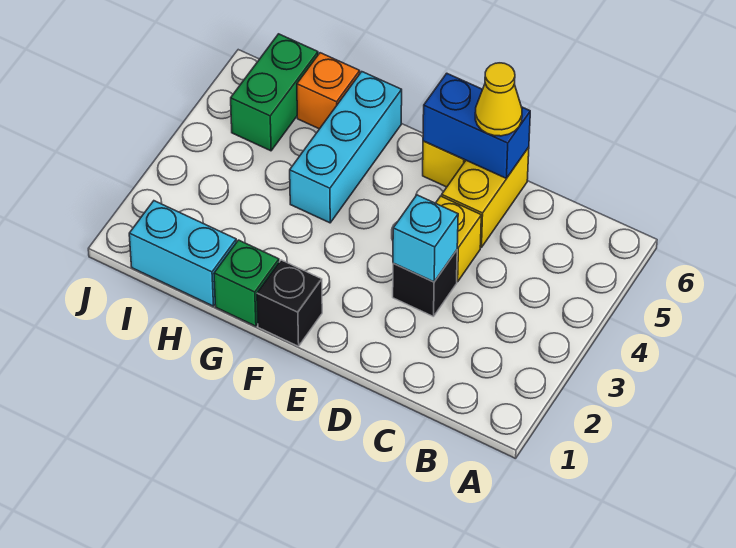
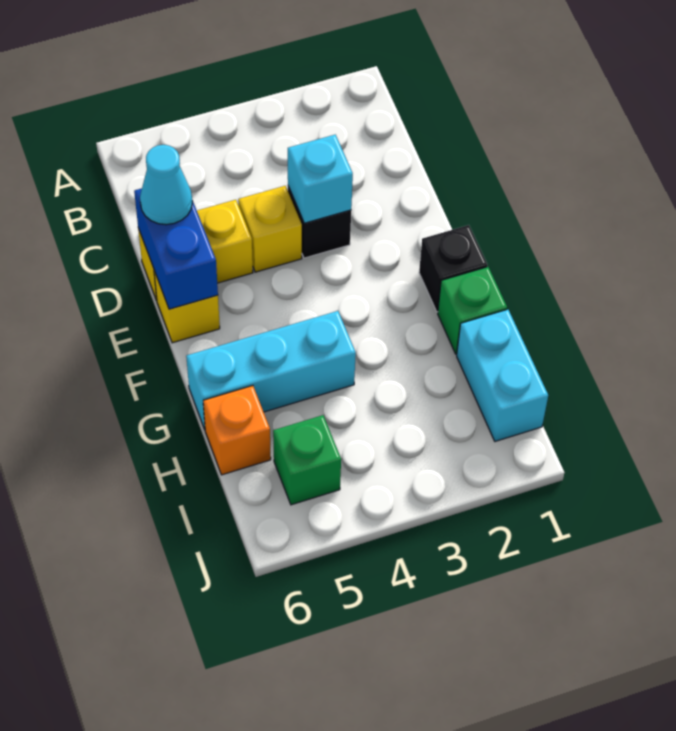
yellow cone D6 level 3 -> cyan cone D6 level 3
green brick I5:I6 level 1 -> green brick I5 level 1

